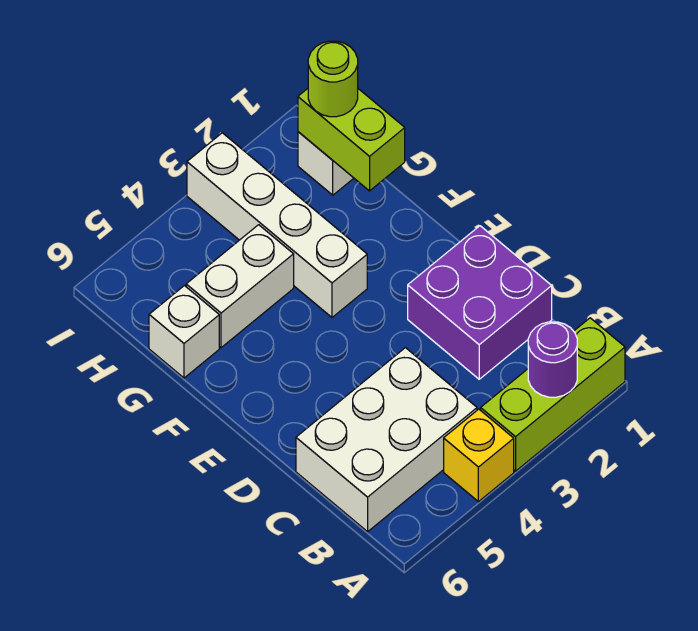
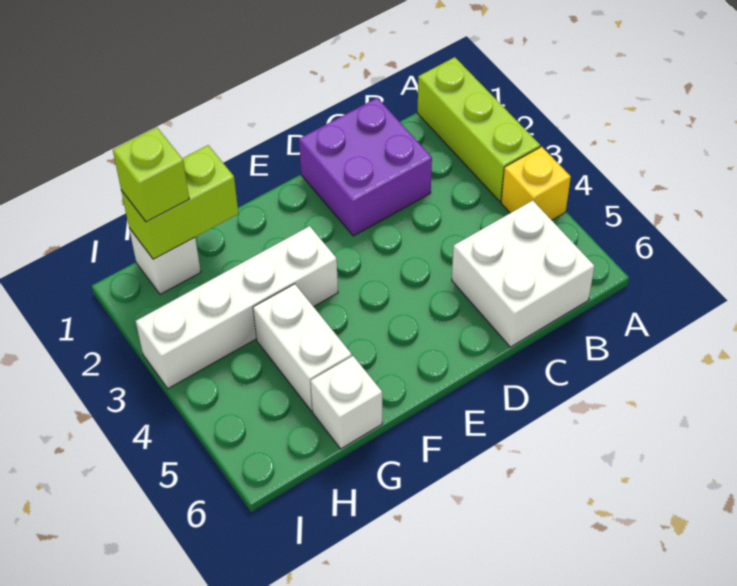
purple round brick A2 level 2 -> none
white brick B4:C6 level 1 -> white brick B5:C6 level 1
lime round brick H1 level 3 -> lime brick H1 level 3

